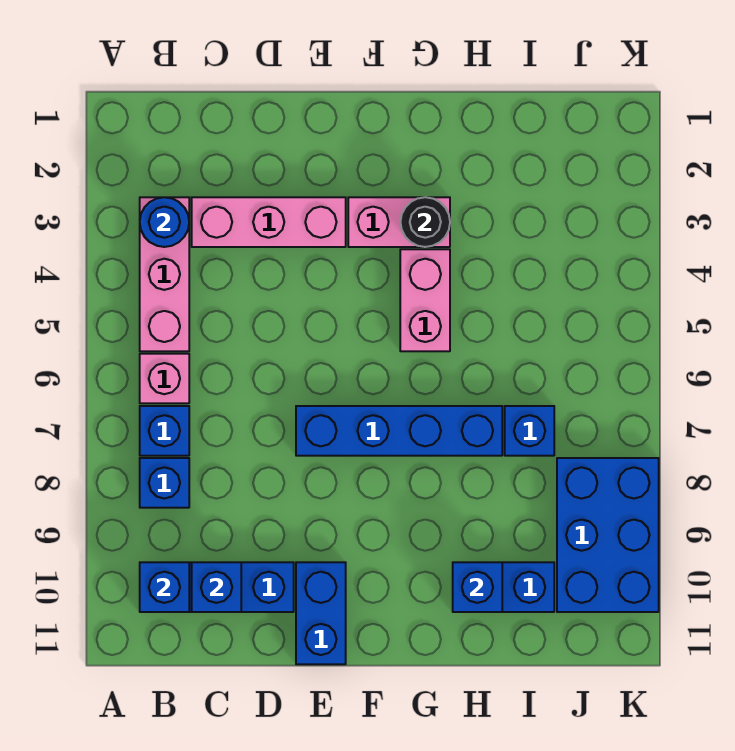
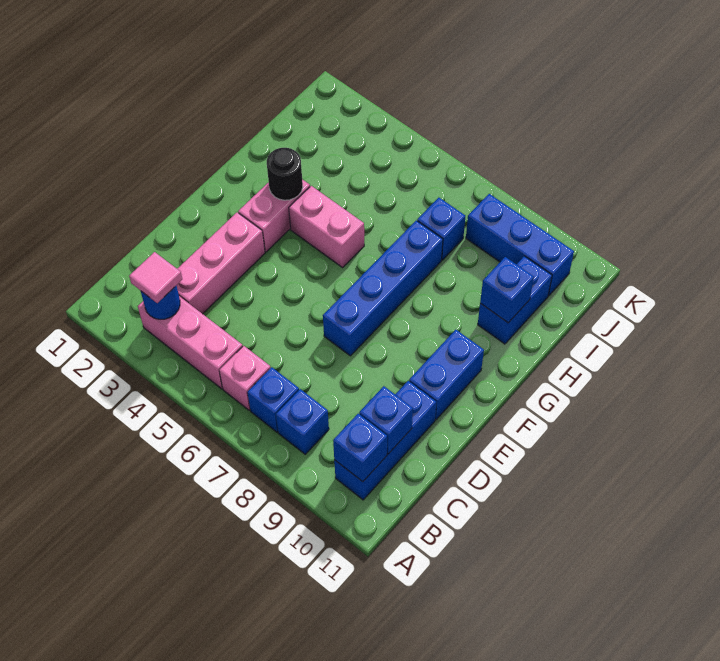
none -> pink tile B3 level 3
blue brick E10:E11 level 1 -> blue brick E10:F10 level 1
blue brick J8:K10 level 1 -> blue brick J8:J10 level 1

